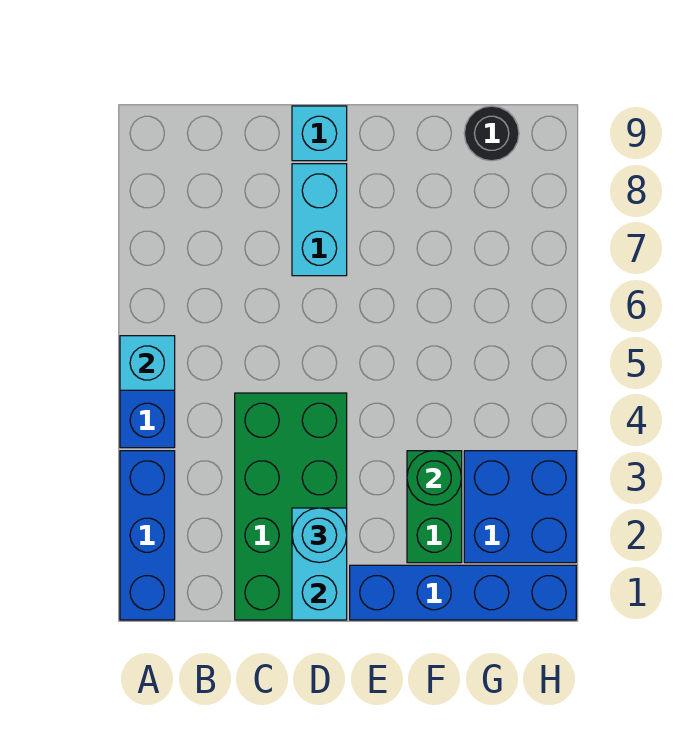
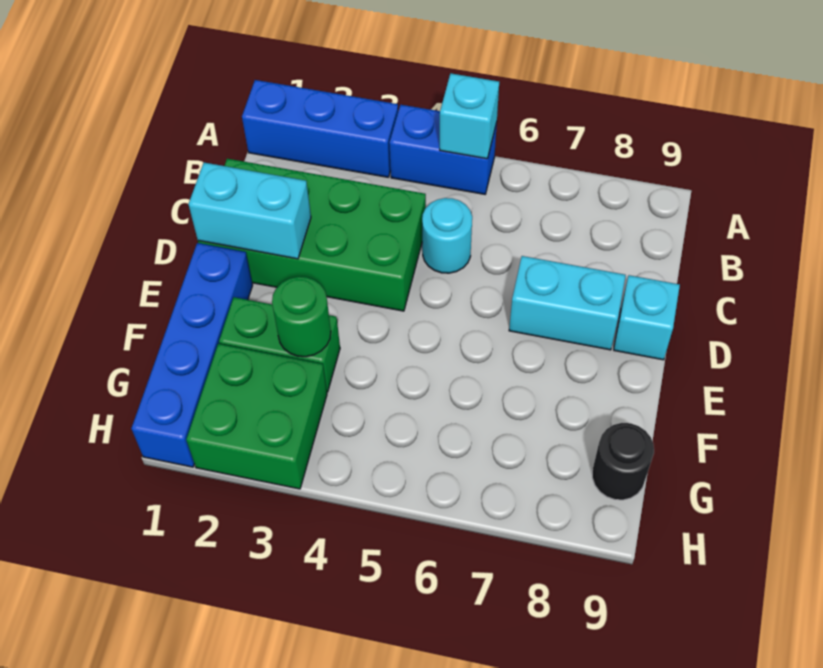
cyan round brick D2 level 3 -> cyan round brick C5 level 1
blue brick G2:H3 level 1 -> green brick G2:H3 level 1

